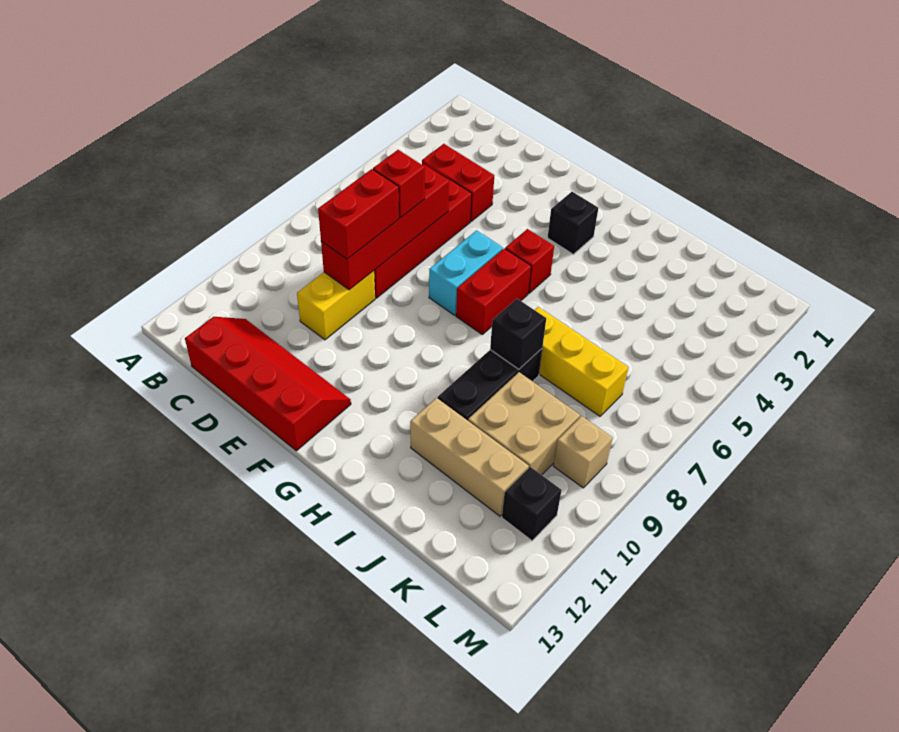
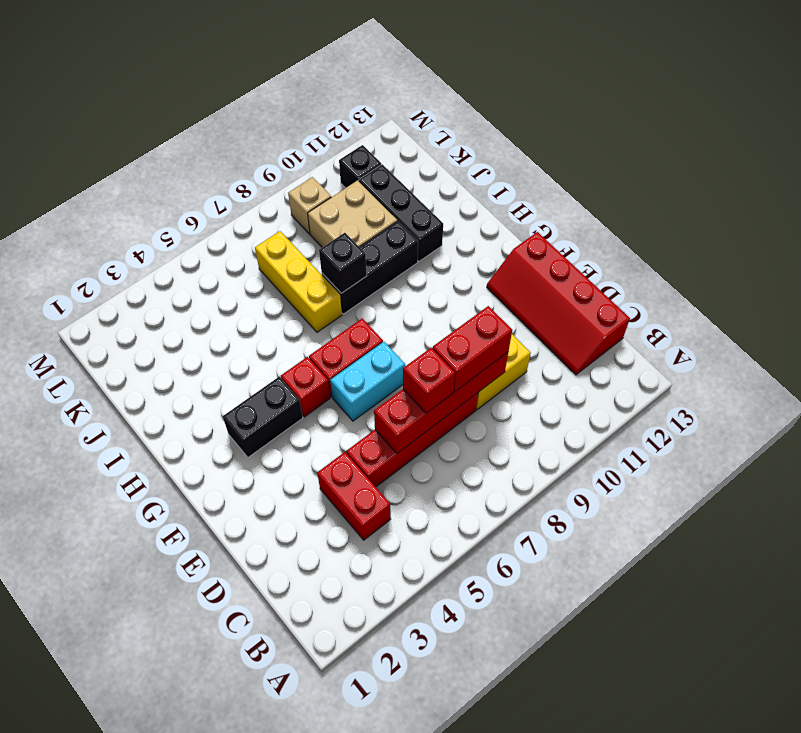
black brick G3 level 1 -> black brick G3:G4 level 1
tan brick I11:K11 level 1 -> black brick I11:K11 level 1

